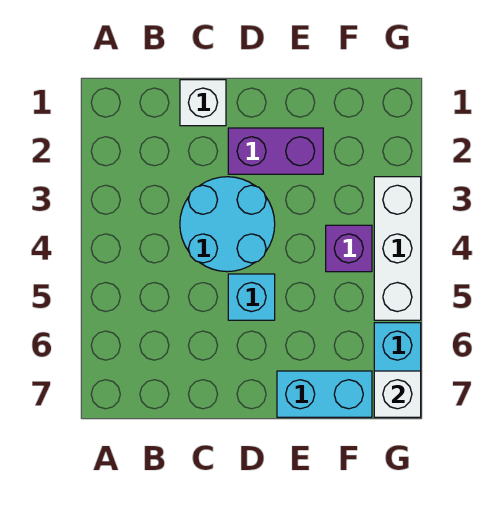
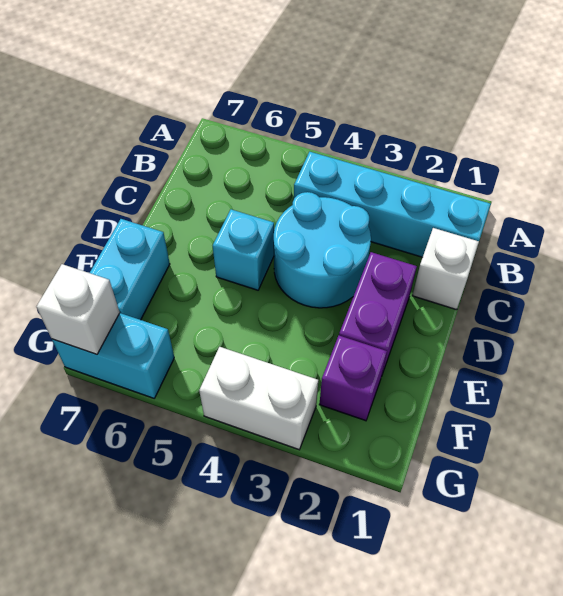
none -> cyan brick B1:B4 level 1
purple brick F4 level 1 -> purple brick F2 level 1
white brick G3:G5 level 1 -> white brick G3:G4 level 1

